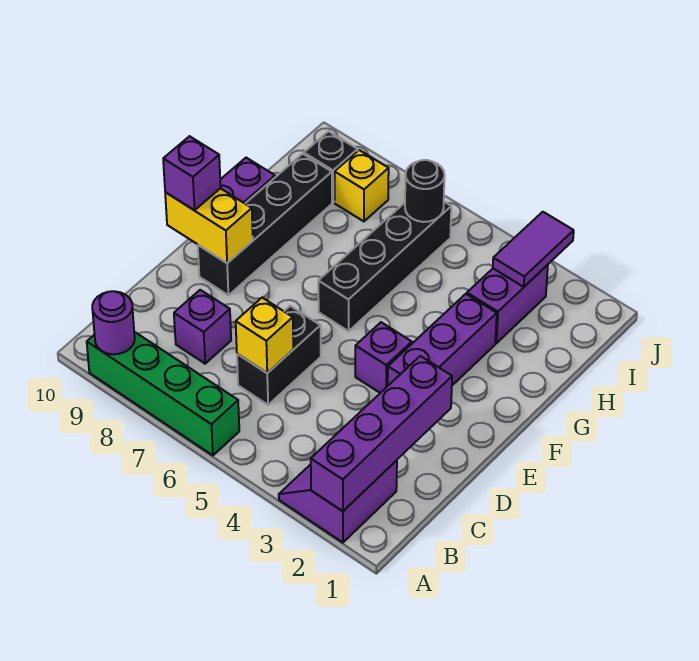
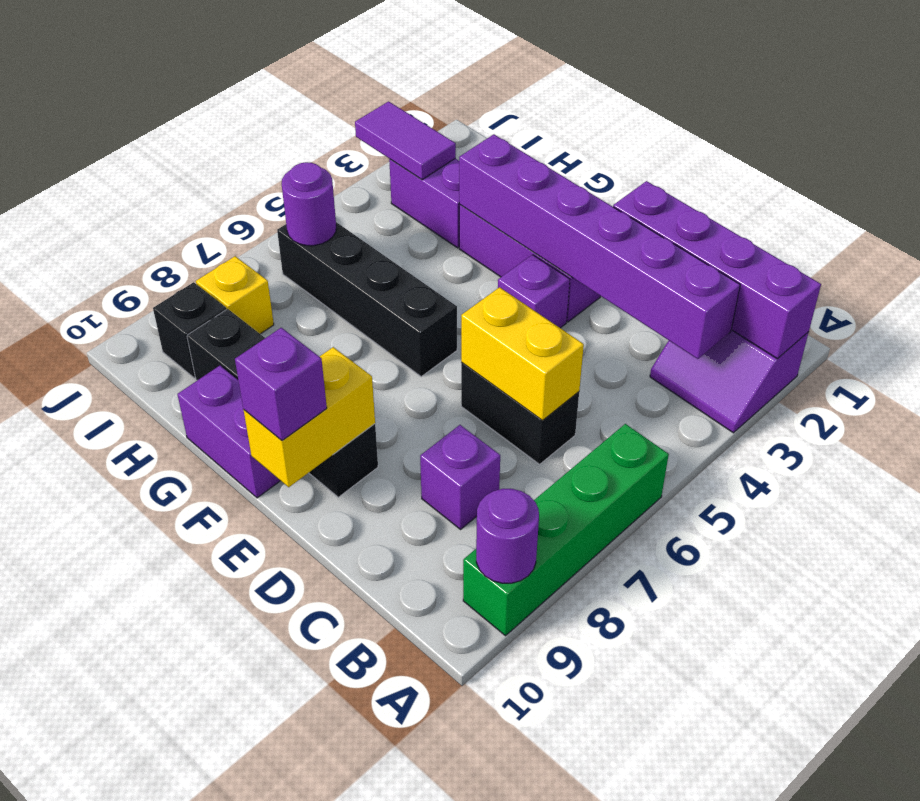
none -> purple brick B3:G3 level 2
yellow brick C6 level 2 -> yellow brick C6:D6 level 2
black round brick I6 level 2 -> purple round brick I6 level 2

